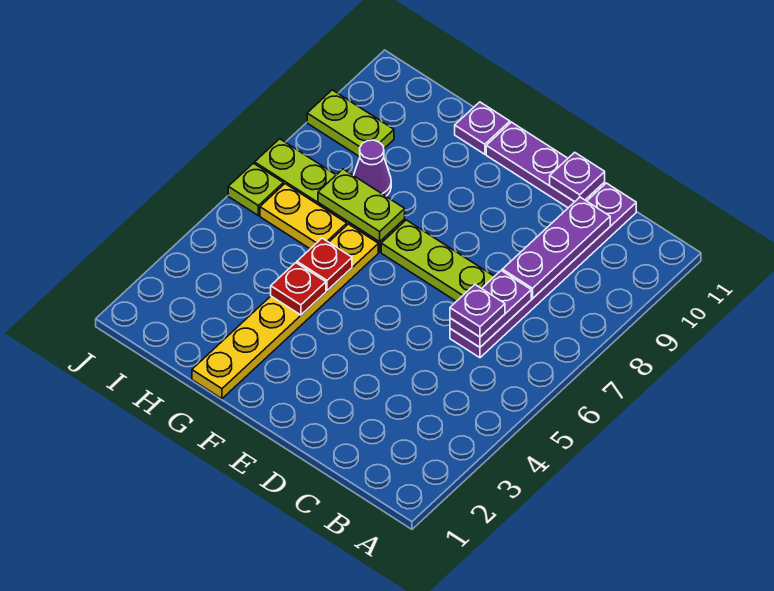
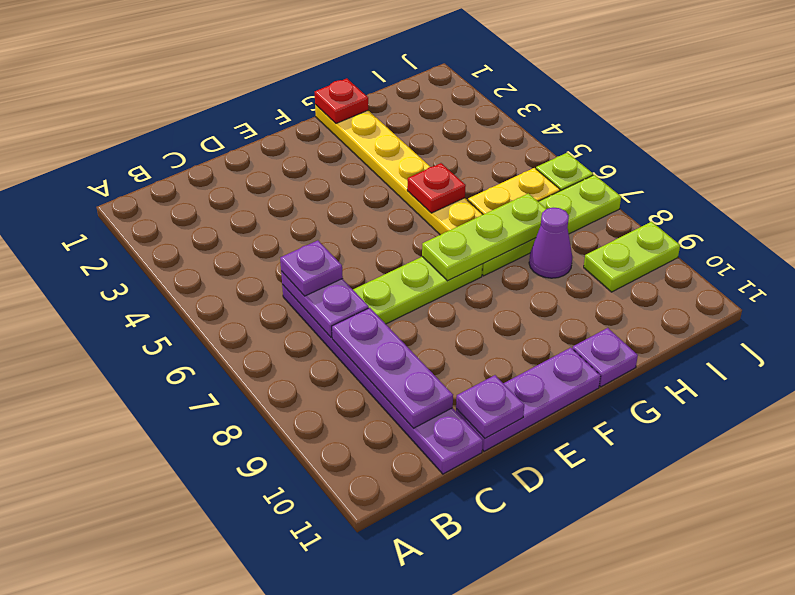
red plate G4 level 2 -> red plate G1 level 2
lime plate G7:H7 level 2 -> lime plate F7:H7 level 2

